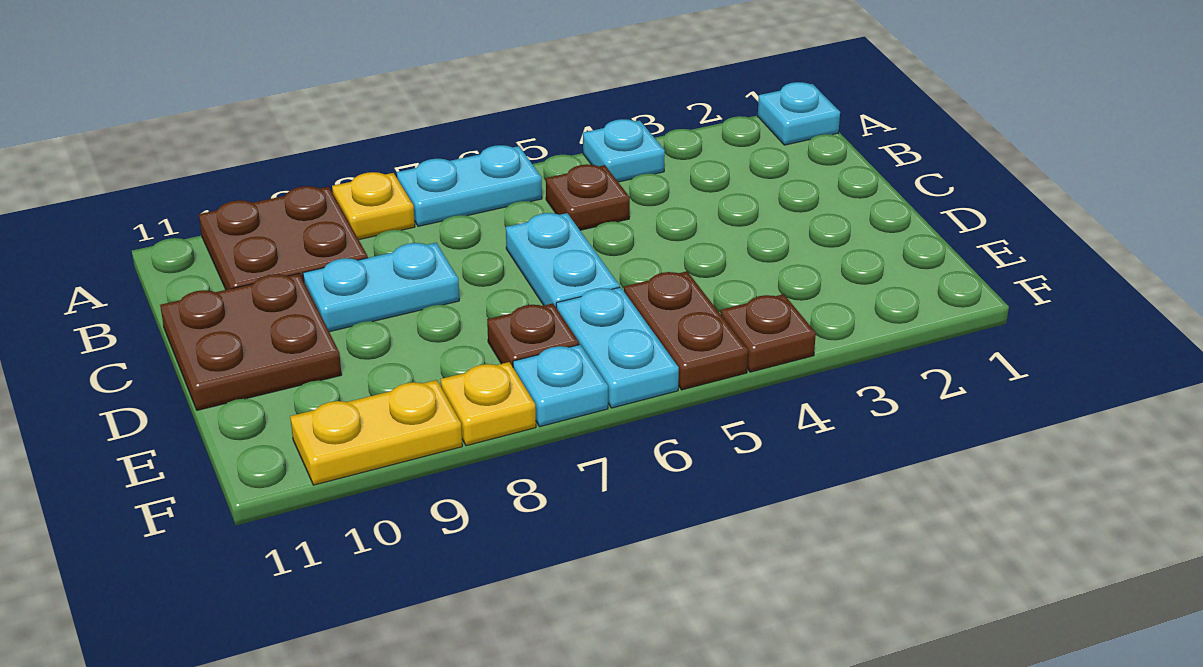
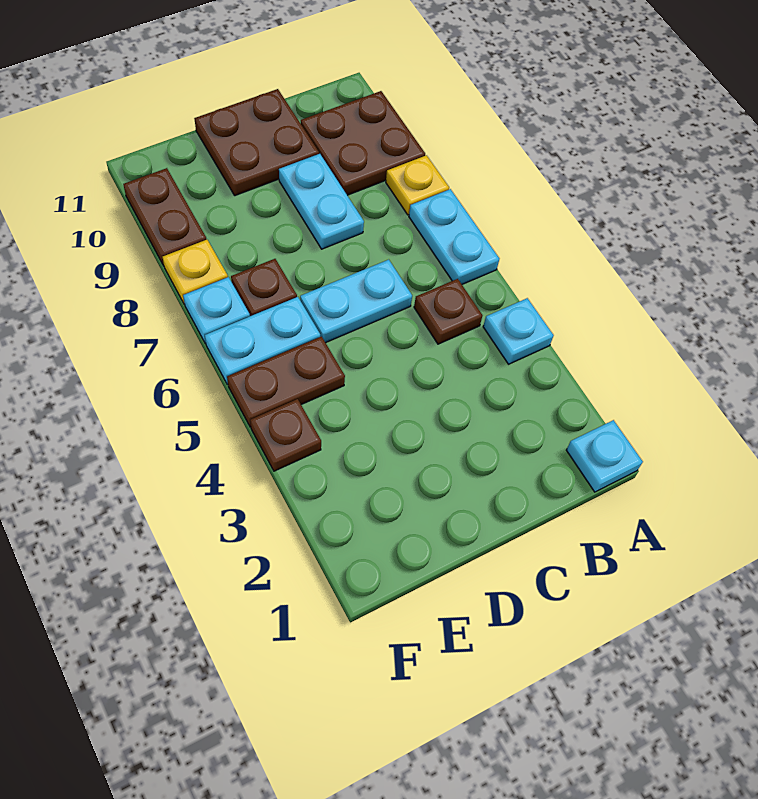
yellow plate F9:F10 level 1 -> brown plate F9:F10 level 1

